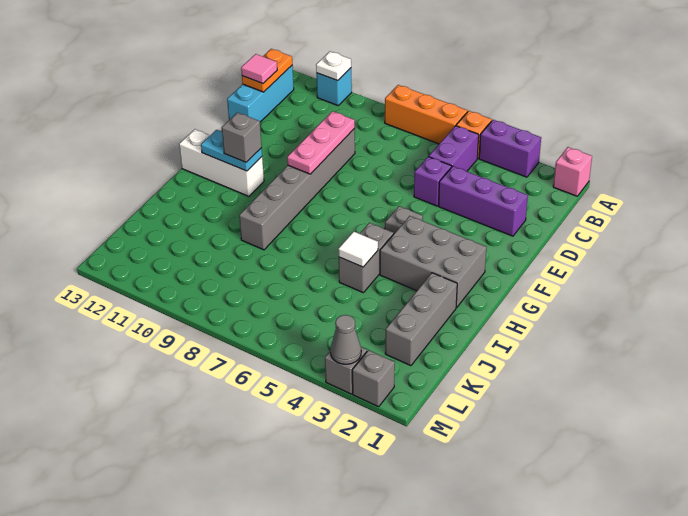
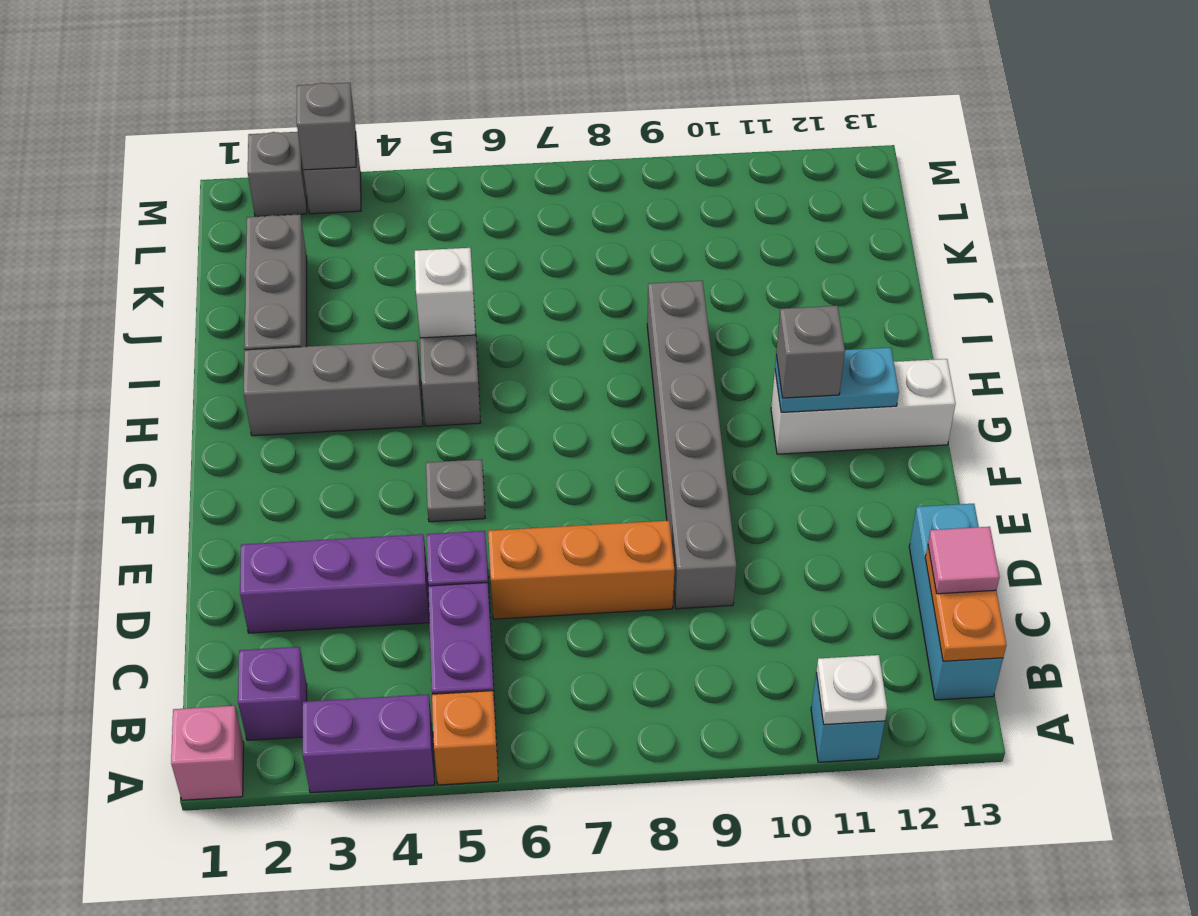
orange brick A6:A8 level 1 -> orange brick D6:D8 level 1
none -> purple brick B2 level 1
pink plate D9:F9 level 2 -> none
grey brick G2:H4 level 1 -> grey brick H2:H4 level 1
white tile I5 level 2 -> white brick I5 level 2
grey cone M3 level 2 -> grey brick M3 level 2

